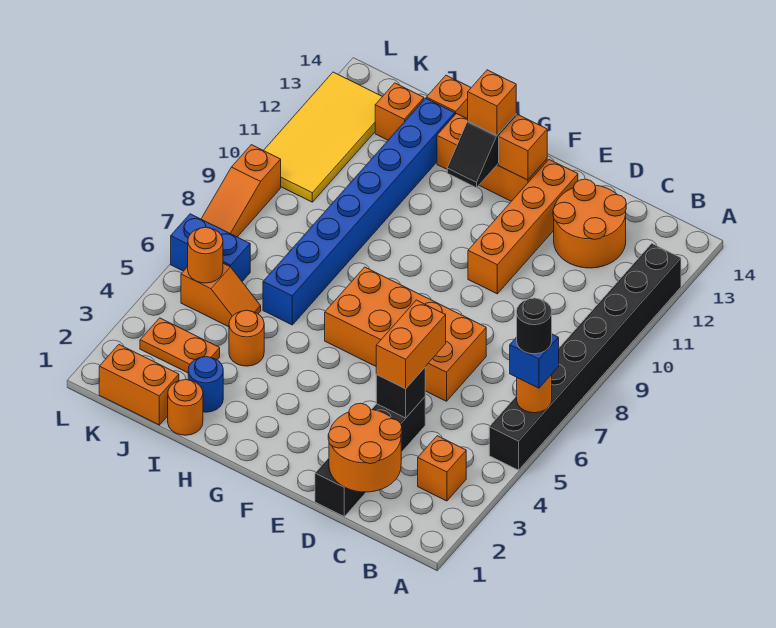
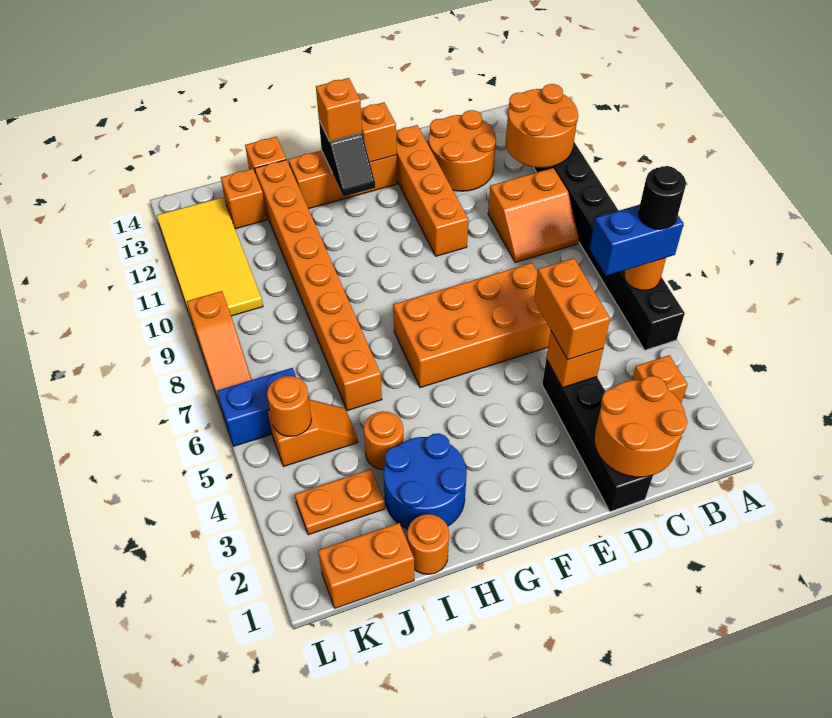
blue brick A6 level 3 -> blue brick A6:B6 level 3
none -> orange round brick A11:B12 level 2
none -> orange slope B9:C10 level 1 top 10
black brick D4 level 2 -> orange brick D4 level 2
blue round brick I2 level 1 -> blue round brick H2:I3 level 1
blue brick I6:I13 level 1 -> orange brick I6:I13 level 1

